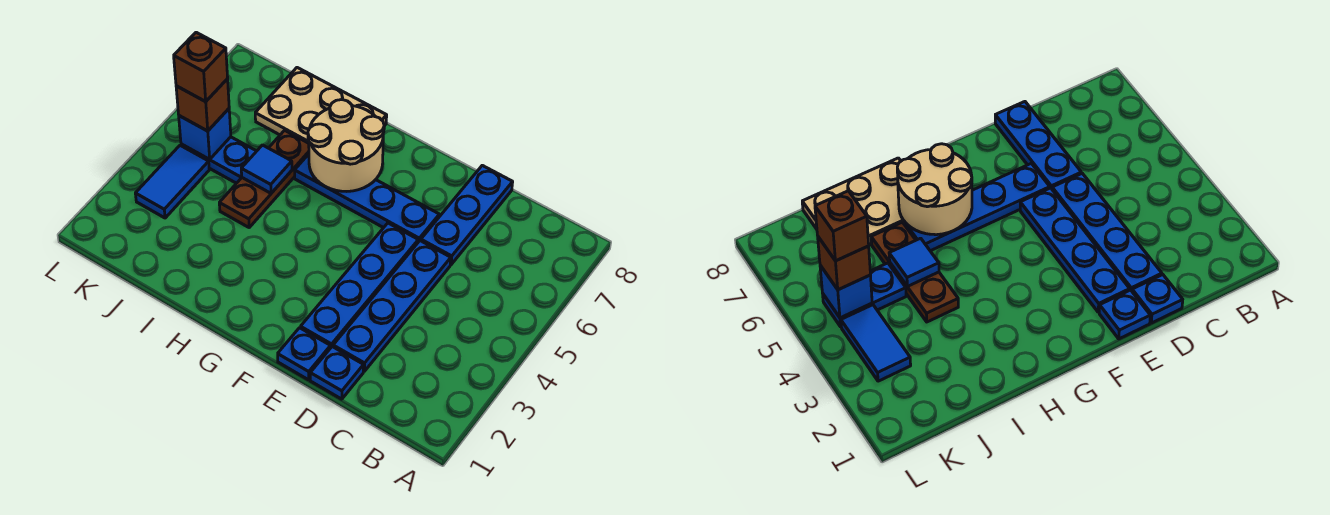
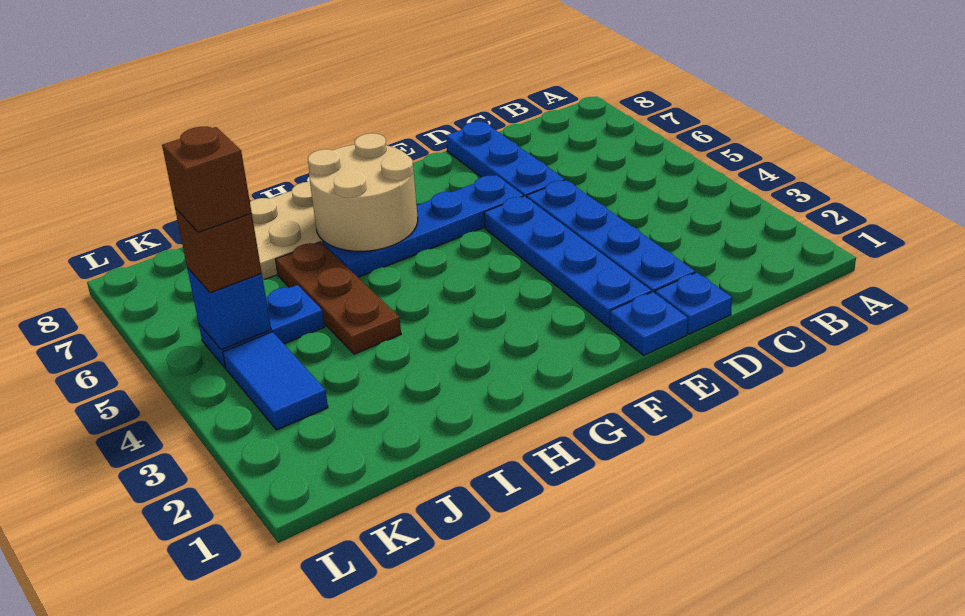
blue tile I5 level 2 -> none

